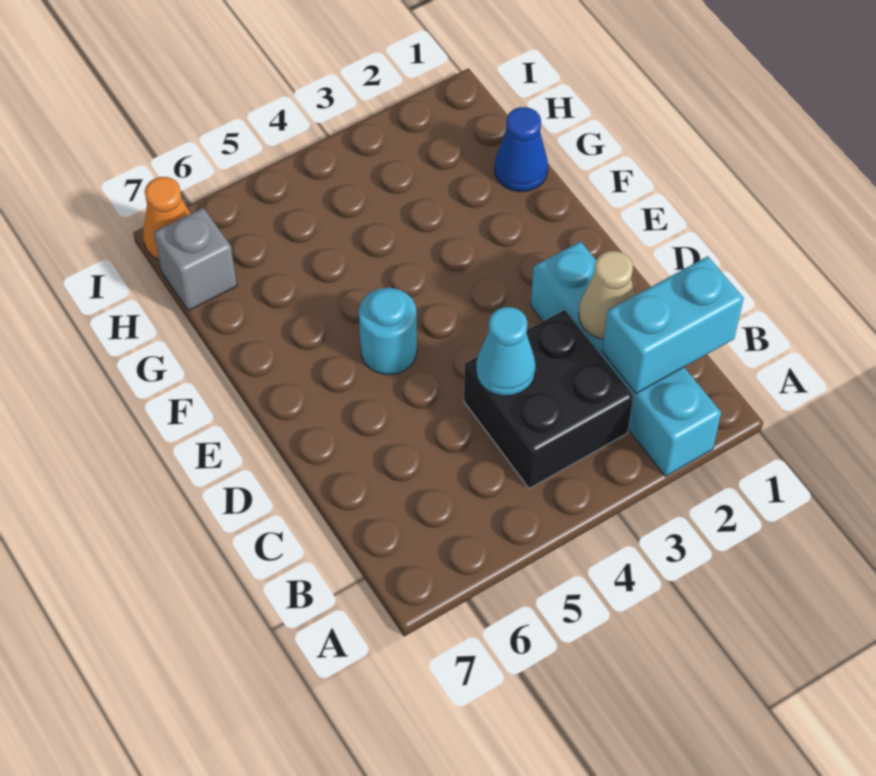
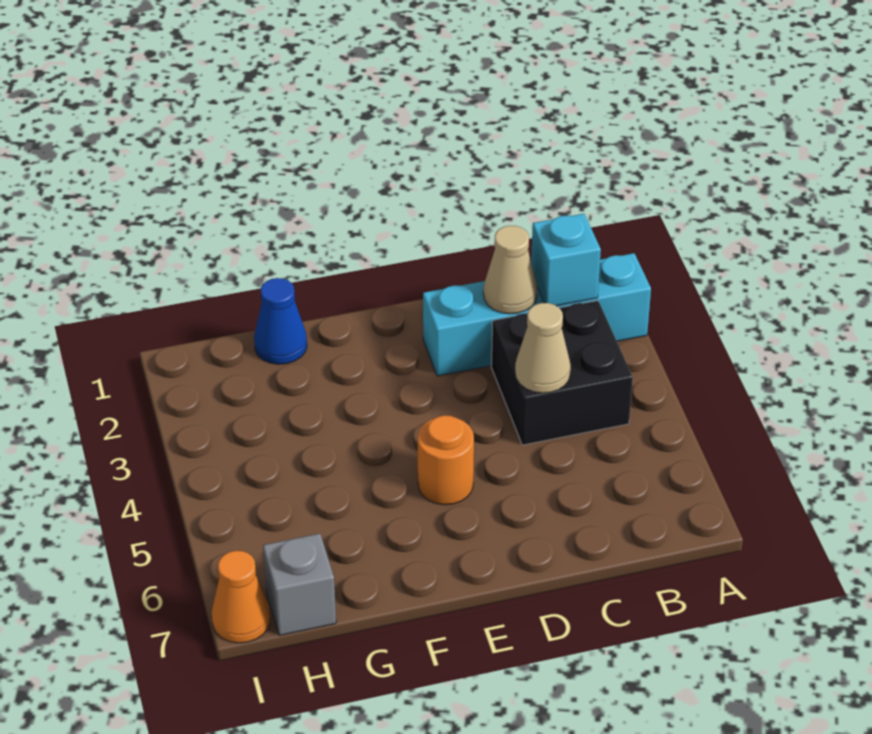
cyan brick B1:B2 level 2 -> cyan brick B2 level 2
cyan cone C4 level 2 -> tan cone C4 level 2
cyan round brick E5 level 1 -> orange round brick E5 level 1

